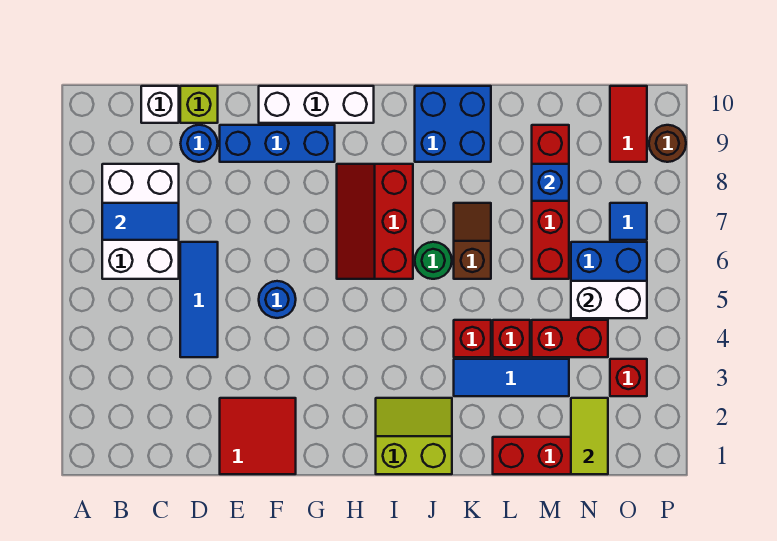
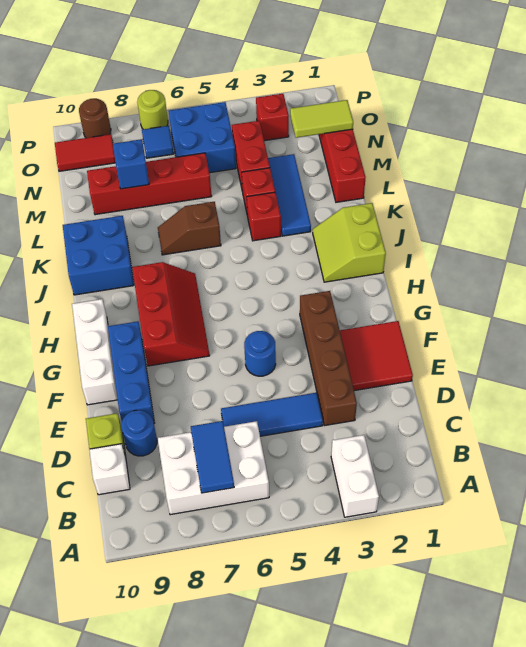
none -> brown brick D3:G3 level 1
red slope H6:I8 level 1 top I -> red slope G7:I8 level 1 top 8
green round brick J6 level 1 -> none
white brick N5:O5 level 2 -> white brick A3:B3 level 1
none -> lime round brick P7 level 1

